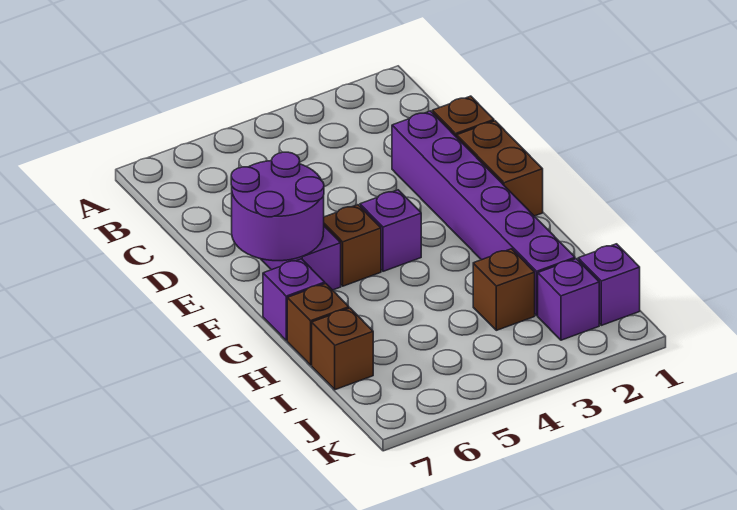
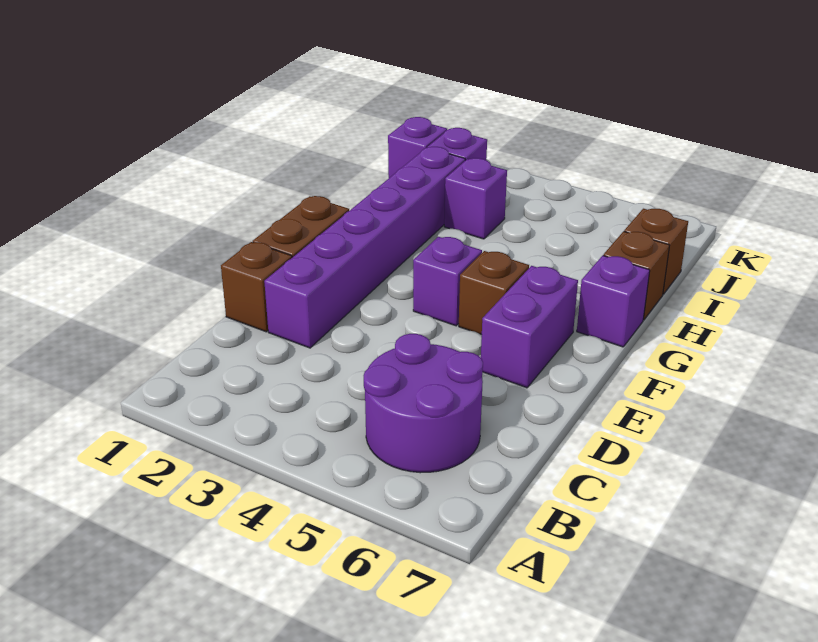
purple round brick E6:F7 level 2 -> purple round brick B5:C6 level 1
brown brick I3 level 1 -> purple brick I3 level 1

